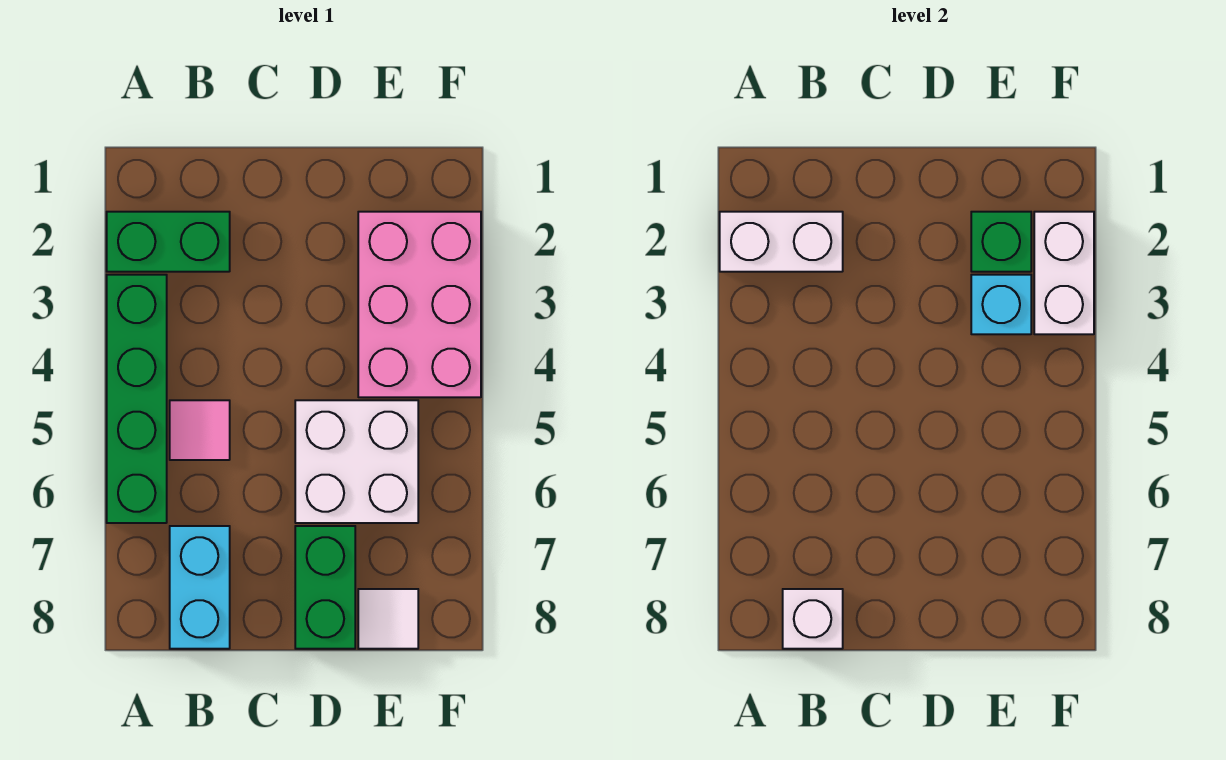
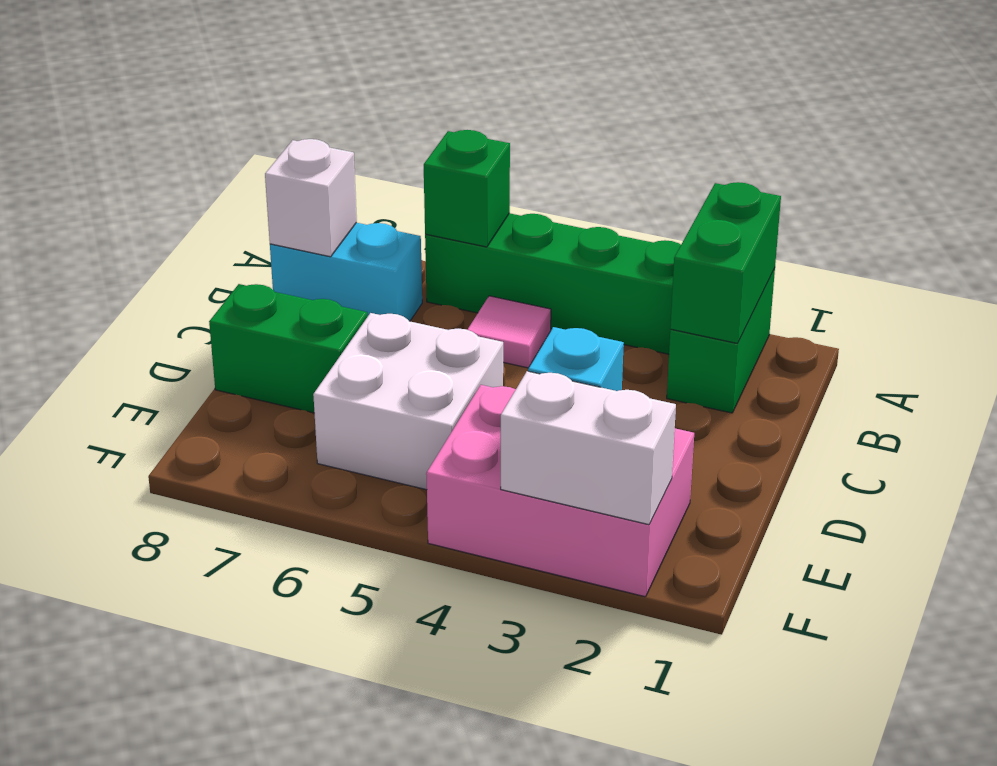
white brick A2:B2 level 2 -> green brick A2:B2 level 2
green brick E2 level 2 -> green brick A6 level 2
white tile E8 level 1 -> none

